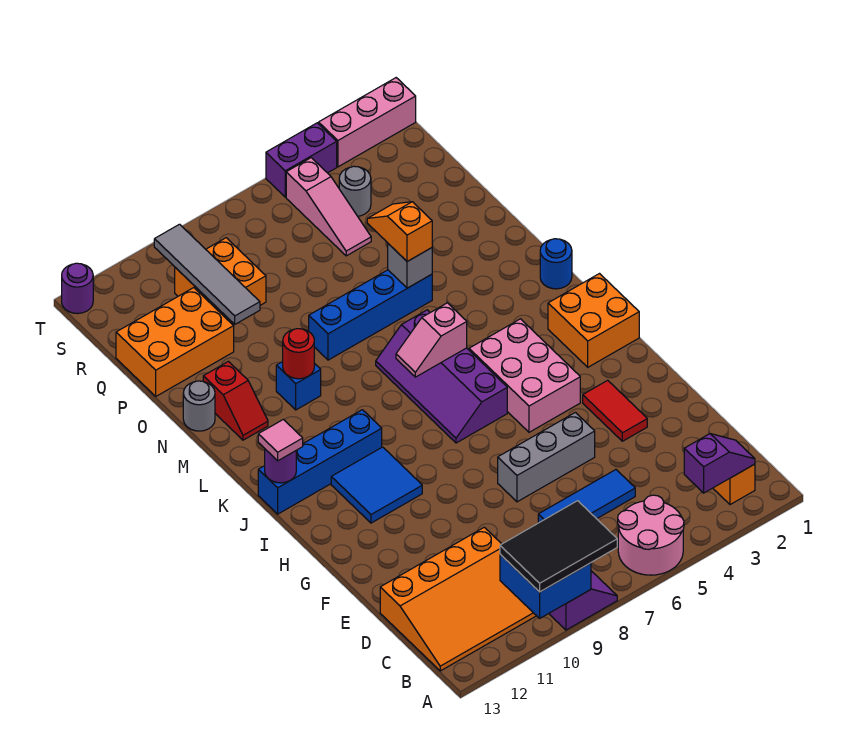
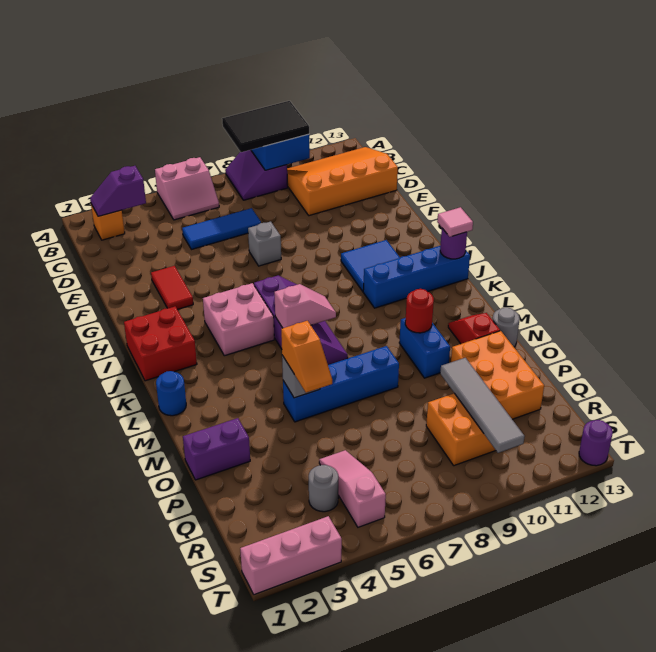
pink round brick A5:B6 level 1 -> pink slope A5:B6 level 1 top A
grey brick F5:F7 level 1 -> grey brick F7 level 1
pink brick H4:J5 level 1 -> pink brick I4:J5 level 1
orange brick I1:J2 level 1 -> red brick I1:J2 level 1
blue brick M10 level 1 -> blue brick M10:N10 level 1
orange brick P11:Q13 level 1 -> orange brick O11:Q12 level 1
purple brick T4:T5 level 1 -> purple brick O1:O2 level 1

